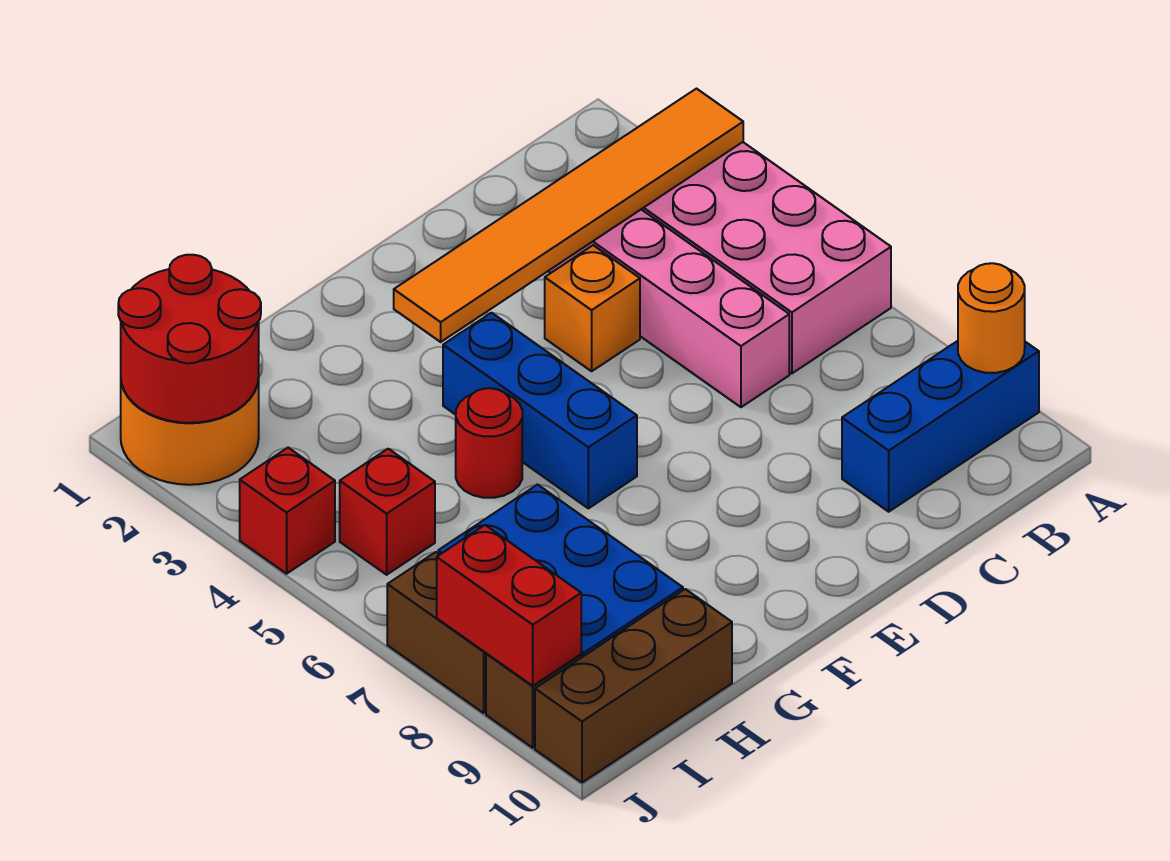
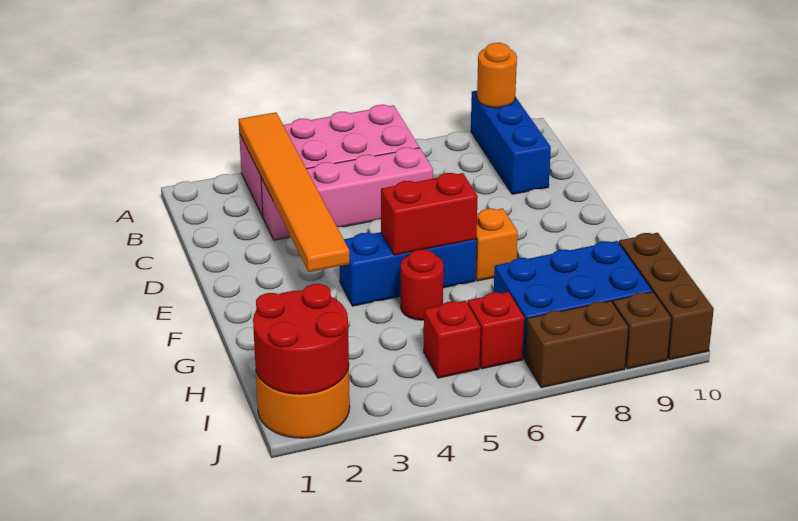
orange brick D4 level 1 -> orange brick F7 level 1
red brick J4 level 1 -> red brick I6 level 1
red brick J8:J9 level 2 -> red brick F5:F6 level 2

